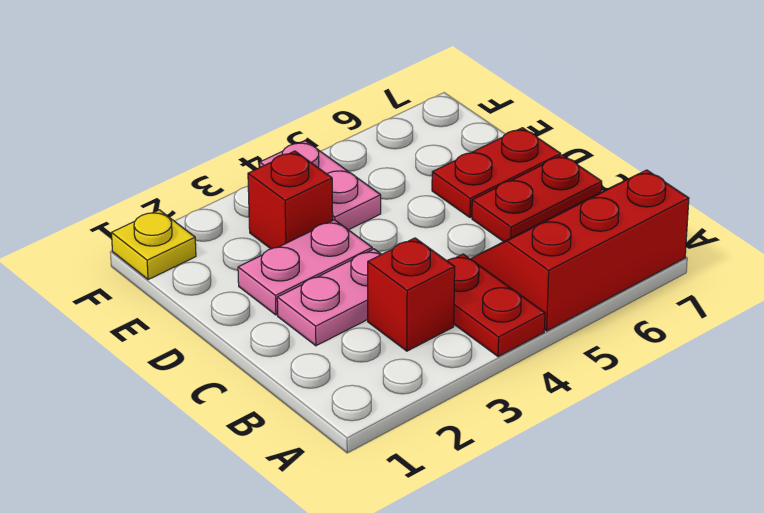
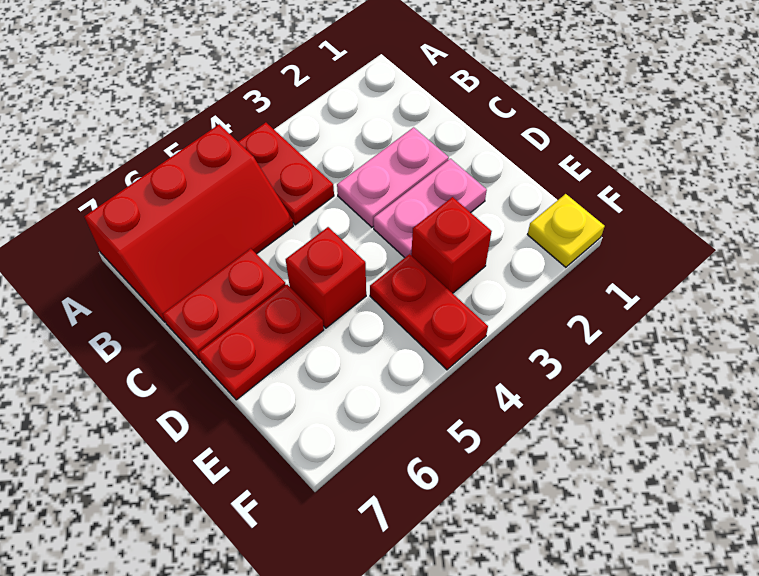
red brick B3 level 1 -> red brick D5 level 1
pink plate E4:F4 level 1 -> red plate E4:F4 level 1

